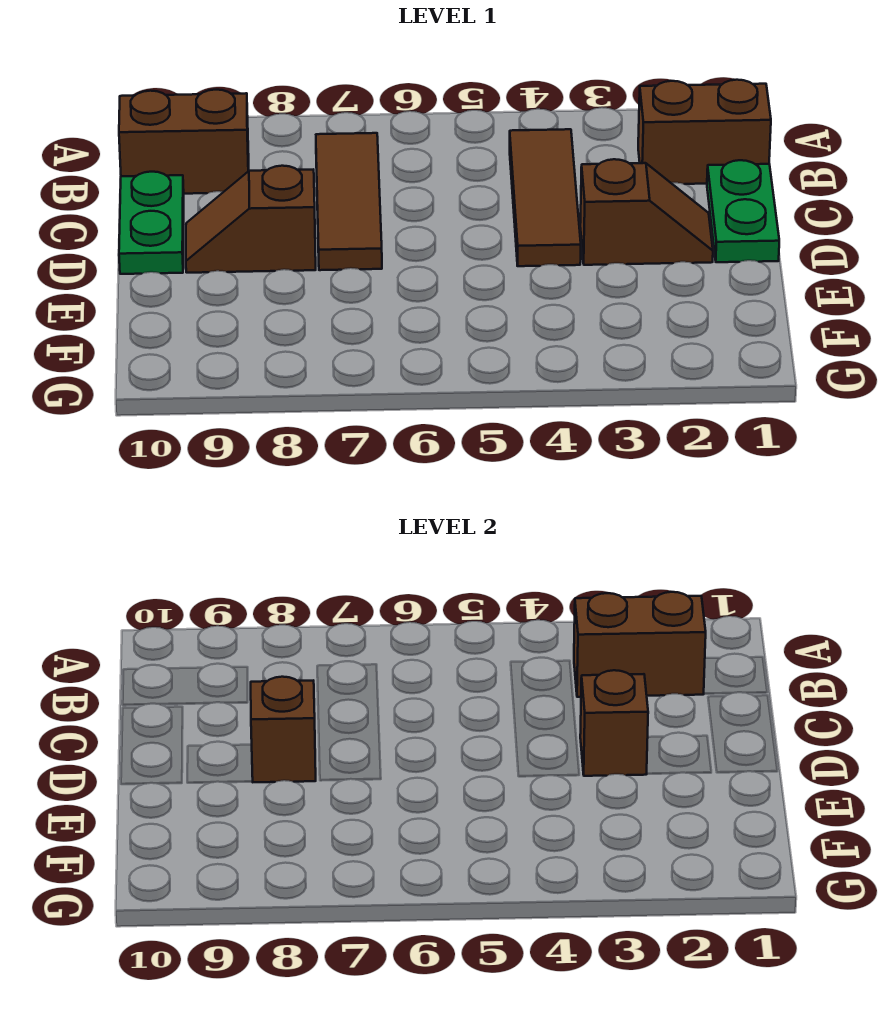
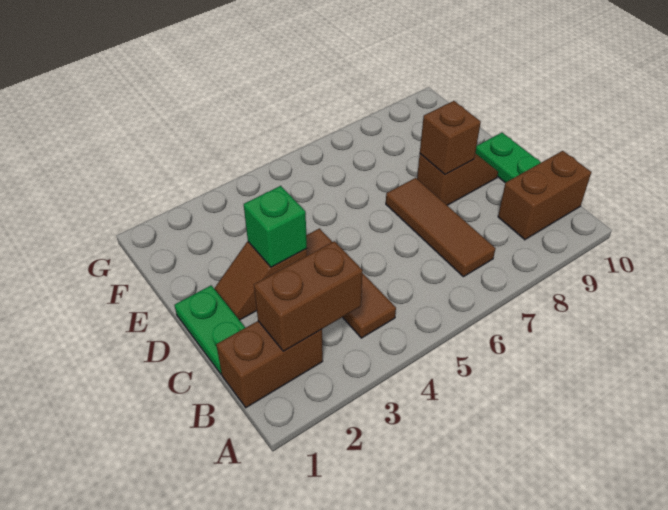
brown brick D3 level 2 -> green brick D3 level 2

